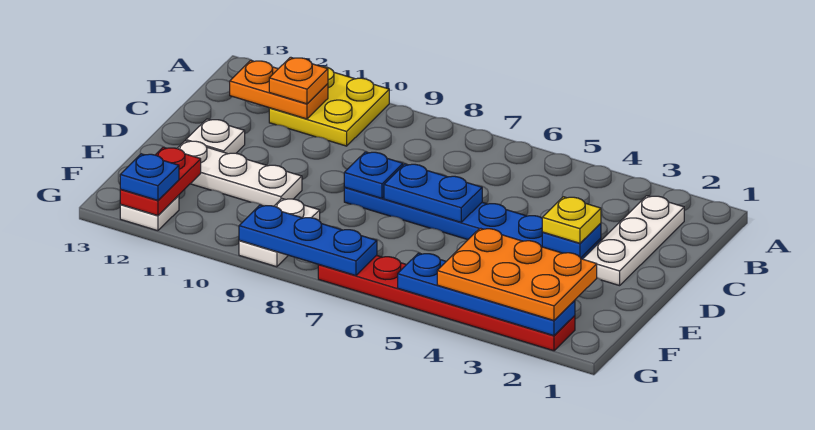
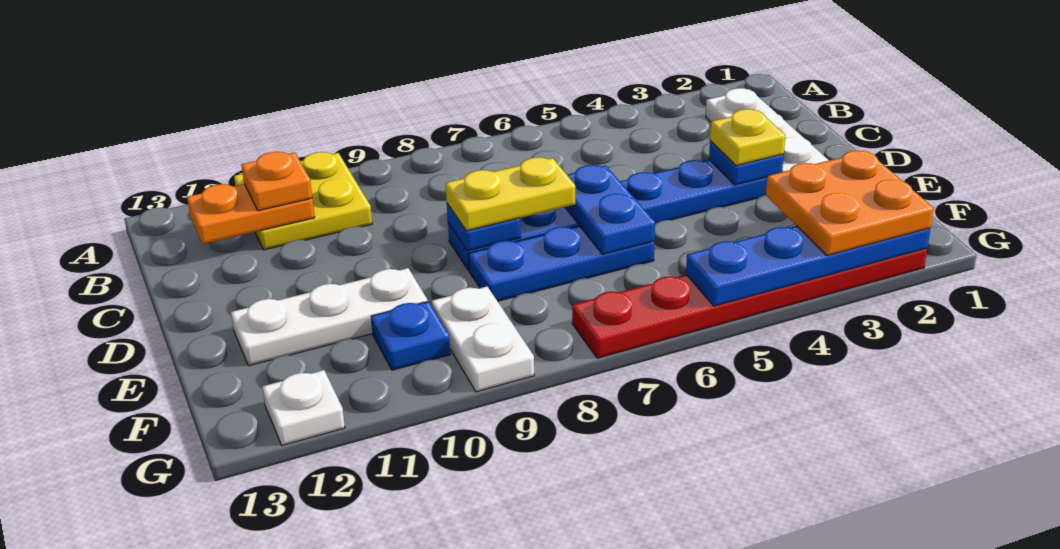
blue plate D6:D7 level 2 -> blue plate D6:E6 level 2
none -> yellow plate D7:D8 level 3
white plate D12 level 1 -> none
orange plate F2:G4 level 3 -> orange plate F2:G3 level 3
red plate F12:G12 level 2 -> none
blue plate G7:G9 level 2 -> blue plate E6:E8 level 1
blue plate G12 level 3 -> blue plate F10 level 1

